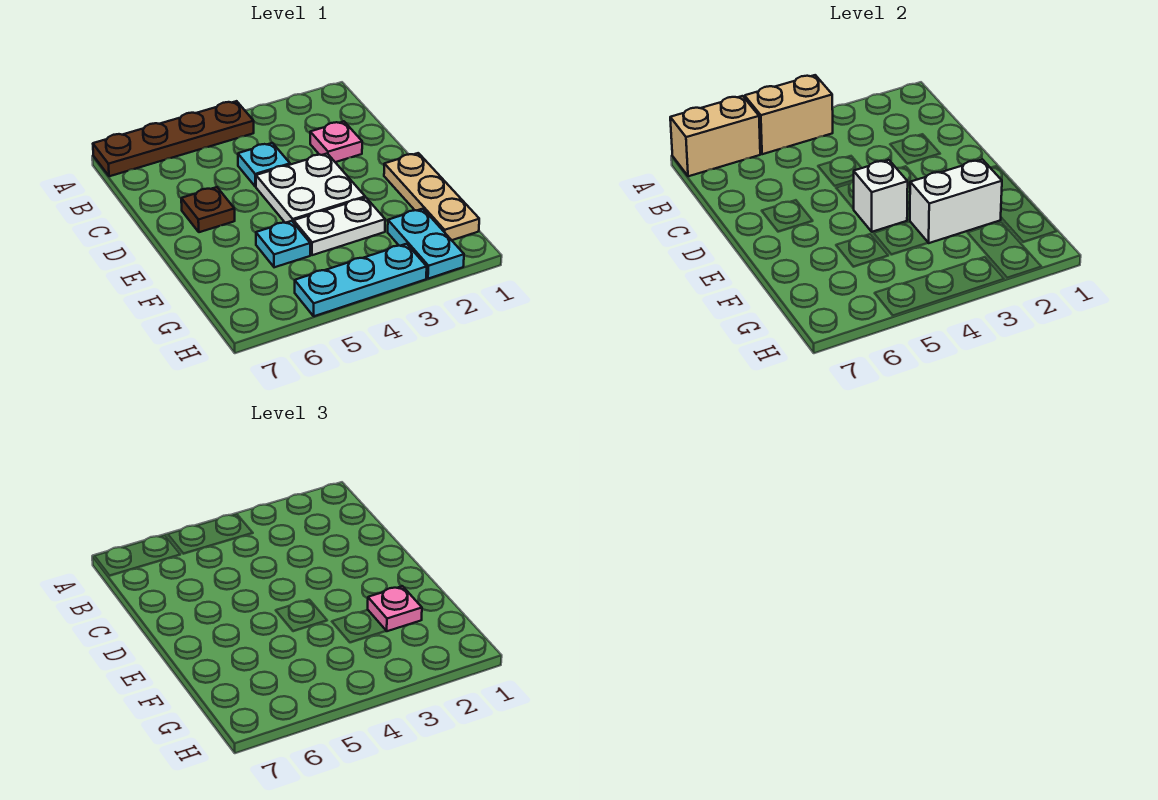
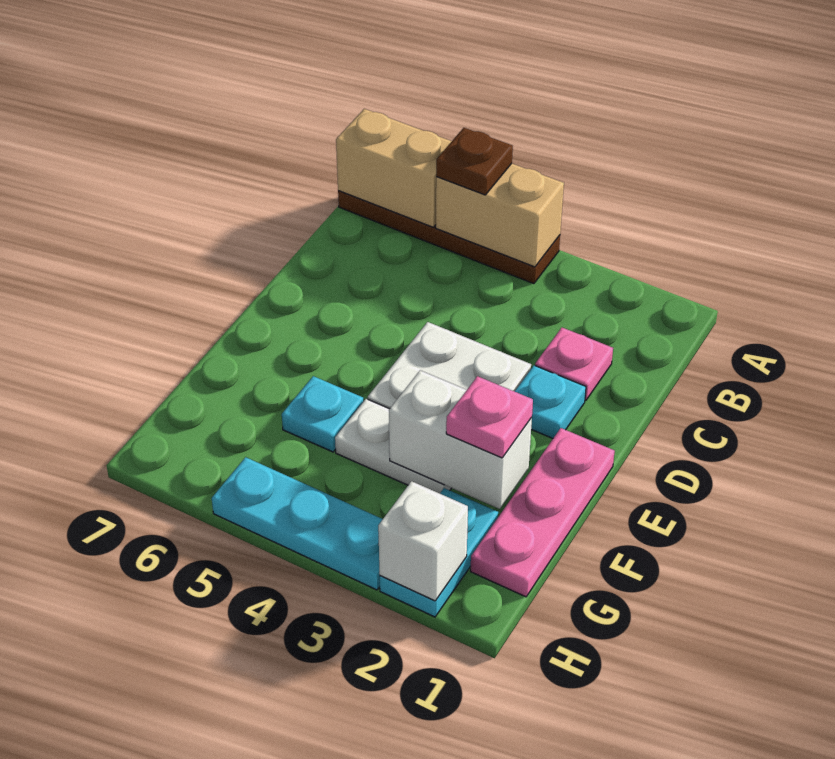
cyan plate C4 level 1 -> cyan plate D2 level 1
brown plate D6 level 1 -> brown plate A5 level 3
tan plate E1:G1 level 1 -> pink plate E1:G1 level 1
white brick E4 level 2 -> white brick H2 level 2

